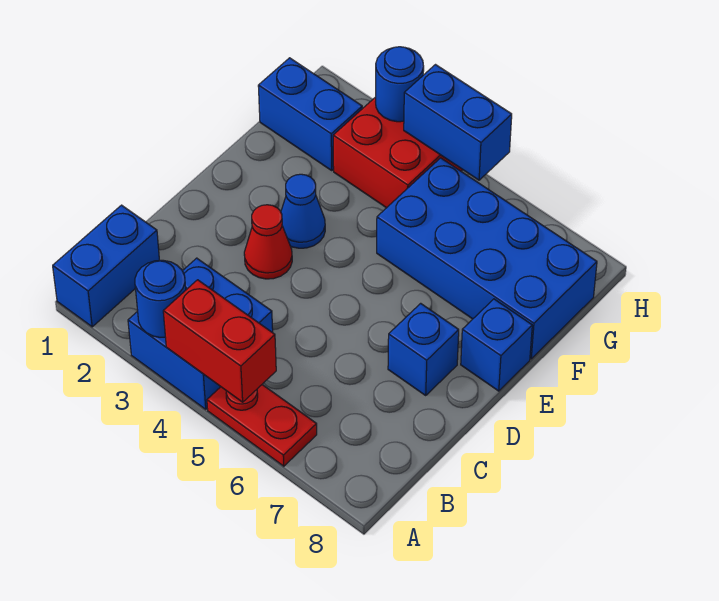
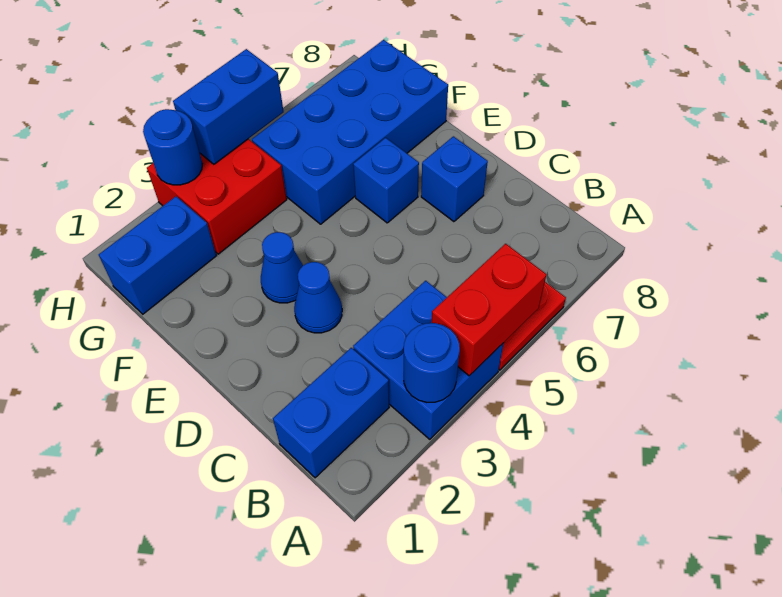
blue brick A1:B1 level 1 -> blue brick B1:B2 level 1
red cone D3 level 1 -> blue cone D3 level 1
blue brick E8 level 1 -> blue brick E6 level 1

